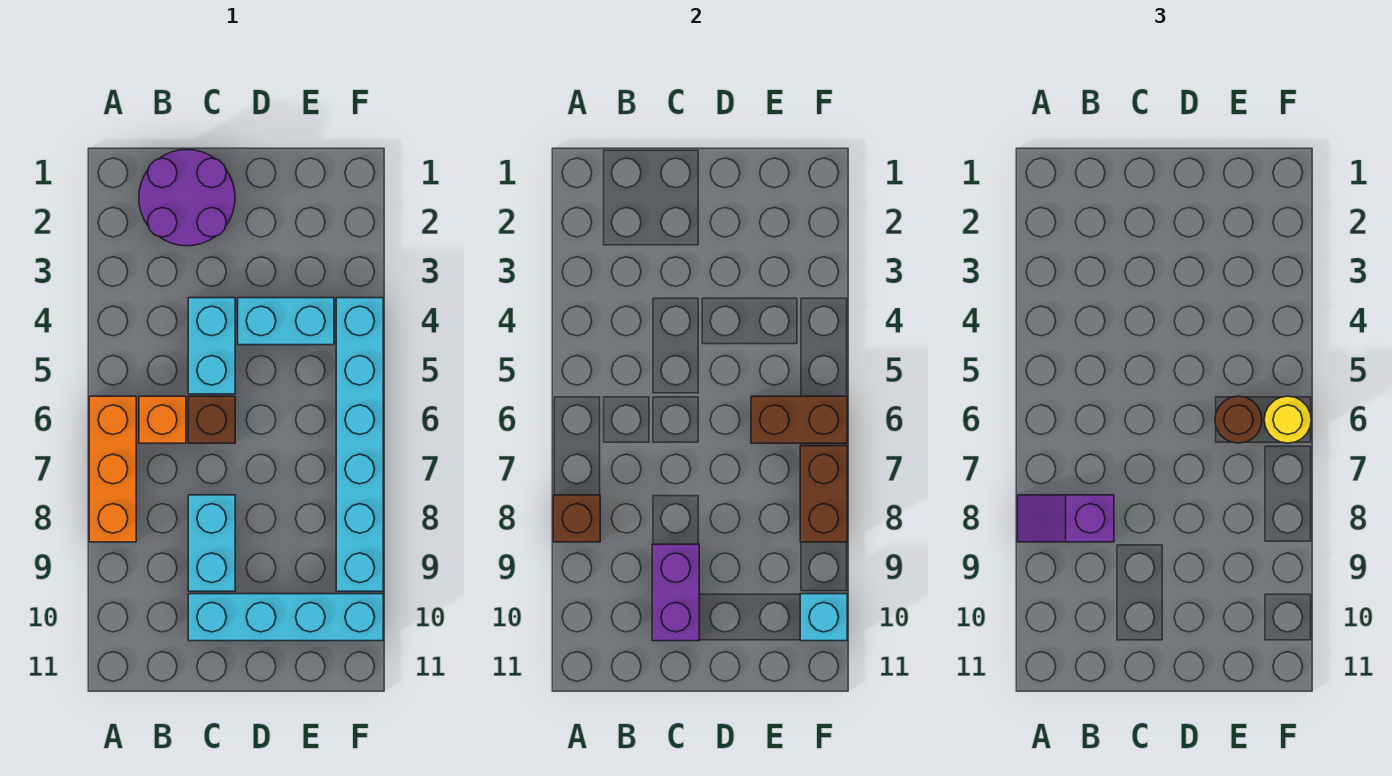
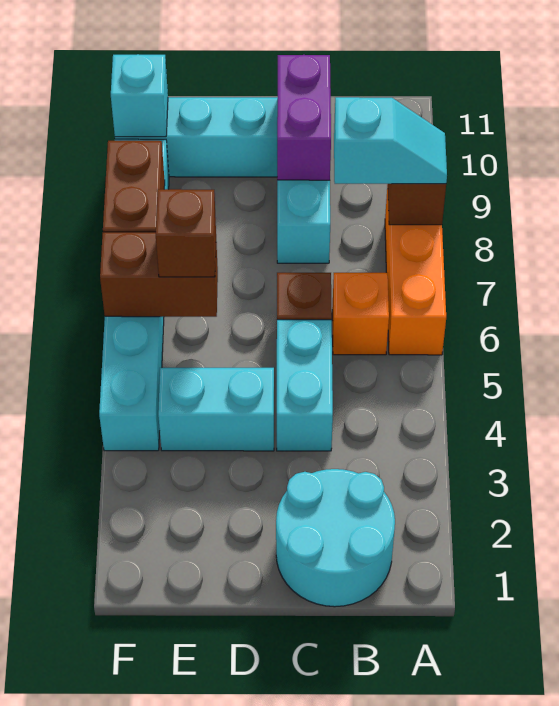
purple slope A8:B8 level 3 top B -> cyan slope A8:B8 level 3 top B
purple round brick B1:C2 level 1 -> cyan round brick B1:C2 level 1
brown round brick E6 level 3 -> brown brick E6 level 3
yellow round brick F6 level 3 -> none

